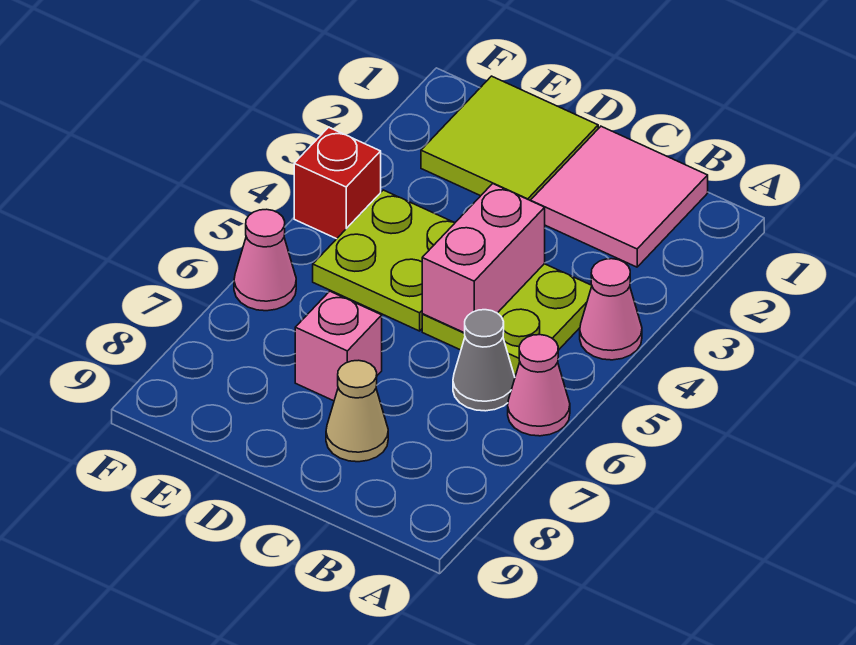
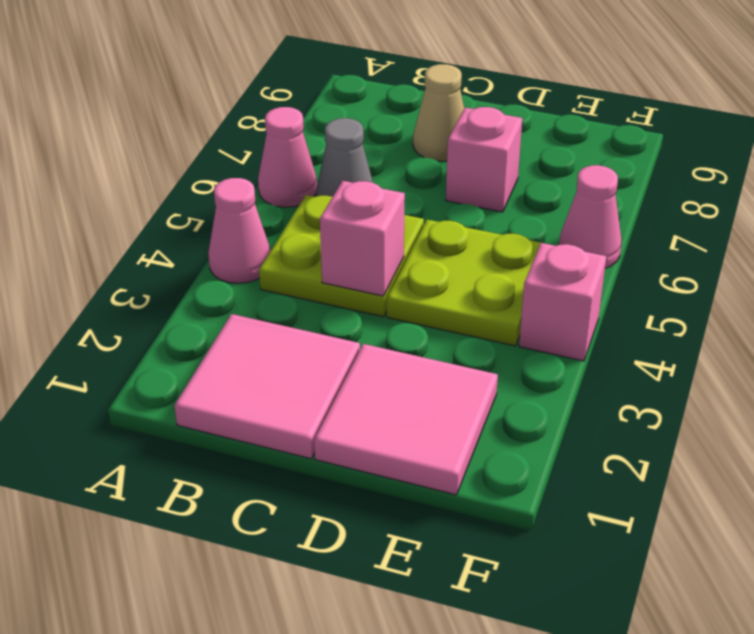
pink brick C4:C5 level 2 -> pink brick C4 level 2
lime tile D1:E2 level 1 -> pink tile D1:E2 level 1
red brick F4 level 1 -> pink brick F4 level 1

